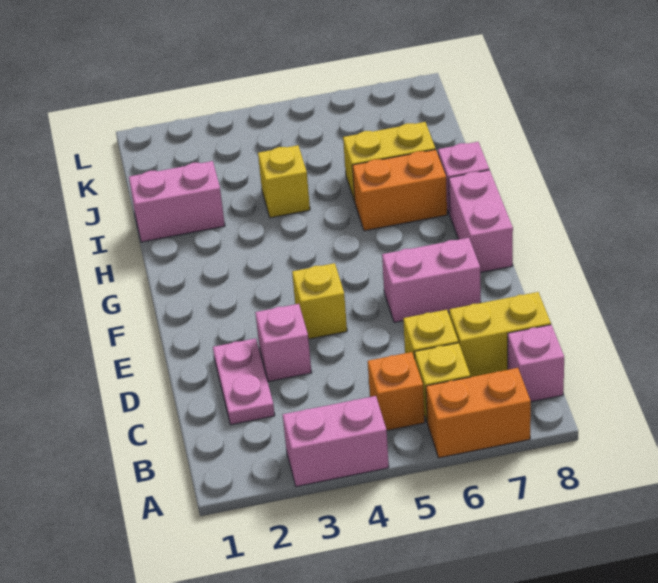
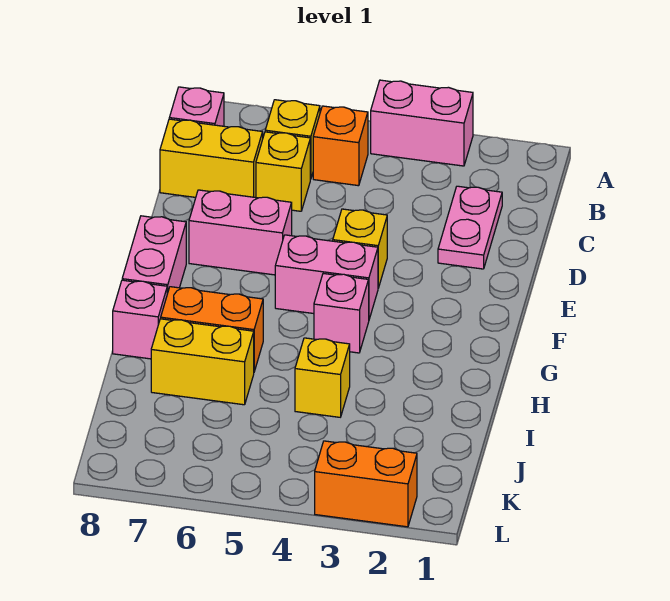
orange brick A6:A7 level 1 -> orange brick L2:L3 level 1
pink brick D3 level 1 -> pink brick G4 level 1
pink brick I1:I2 level 1 -> pink brick F4:F5 level 1

